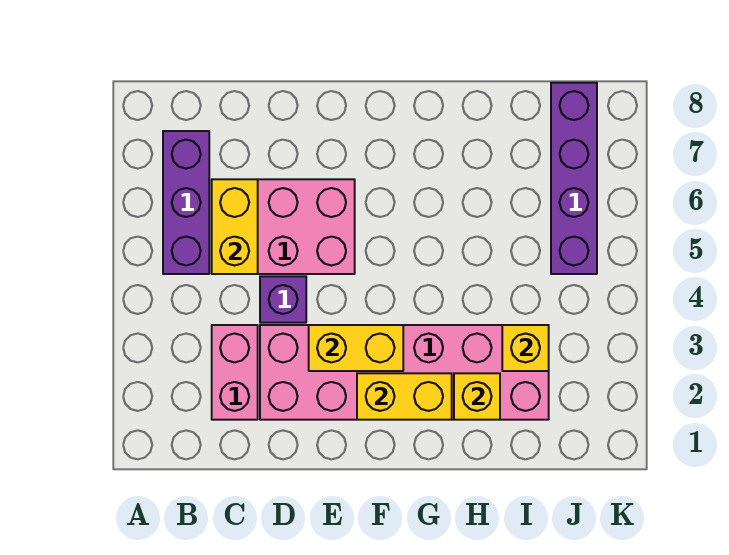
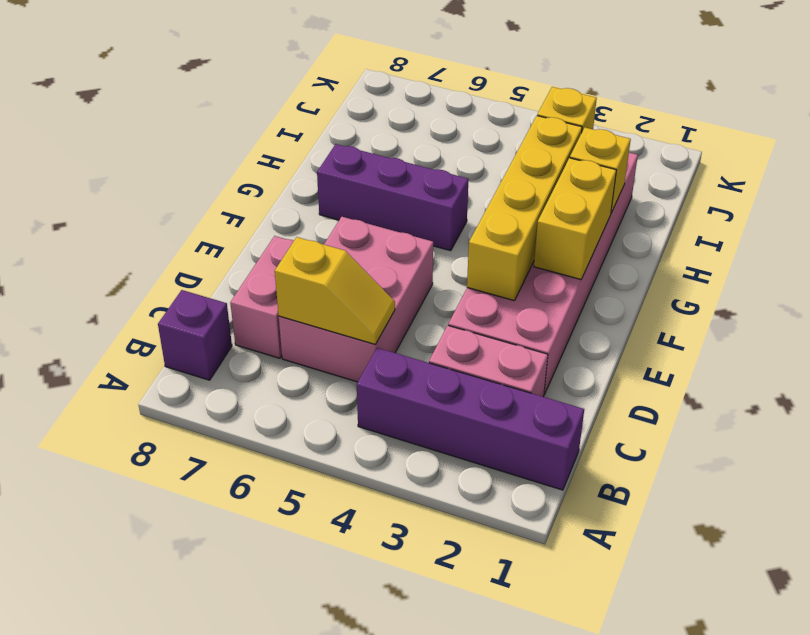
purple brick B5:B7 level 1 -> purple brick G5:G7 level 1
yellow brick C5:C6 level 2 -> yellow slope C5:C6 level 2 top 6
none -> pink brick C7:D7 level 1
purple brick D4 level 1 -> purple brick B8 level 1
yellow brick E3:F3 level 2 -> yellow brick E3:H3 level 2
purple brick J5:J8 level 1 -> purple brick B1:B4 level 1

